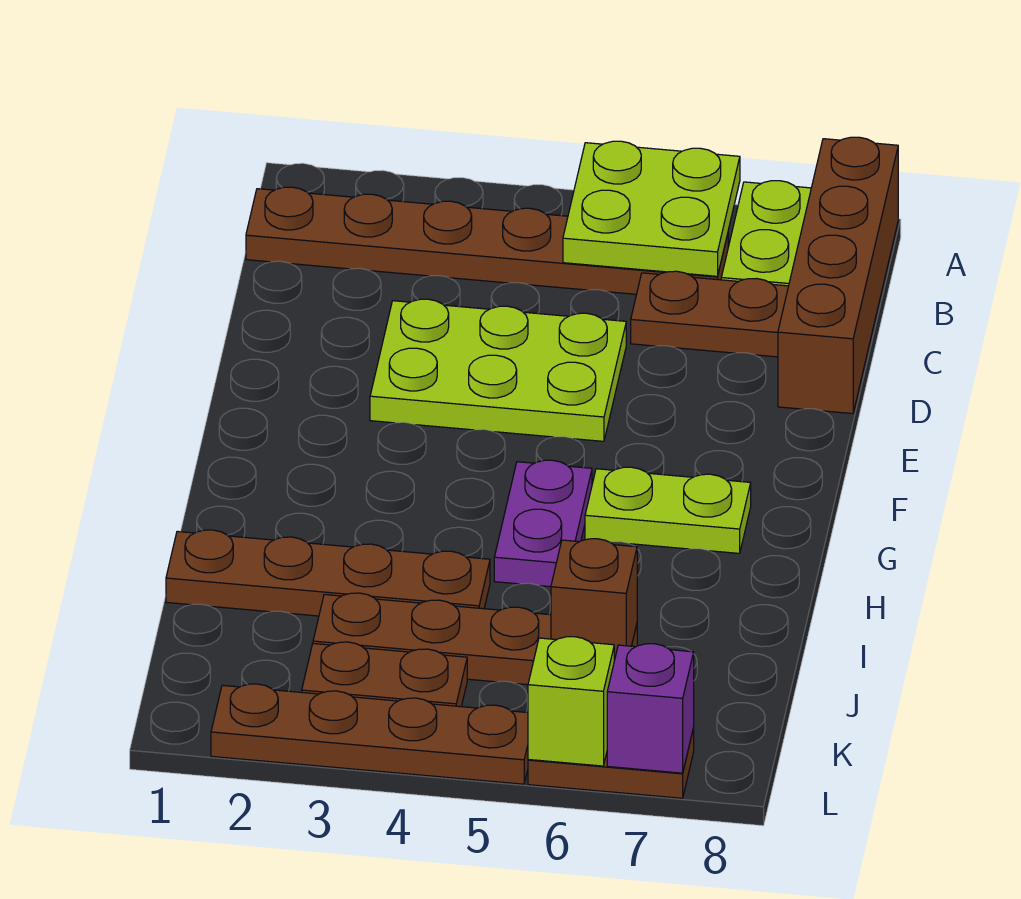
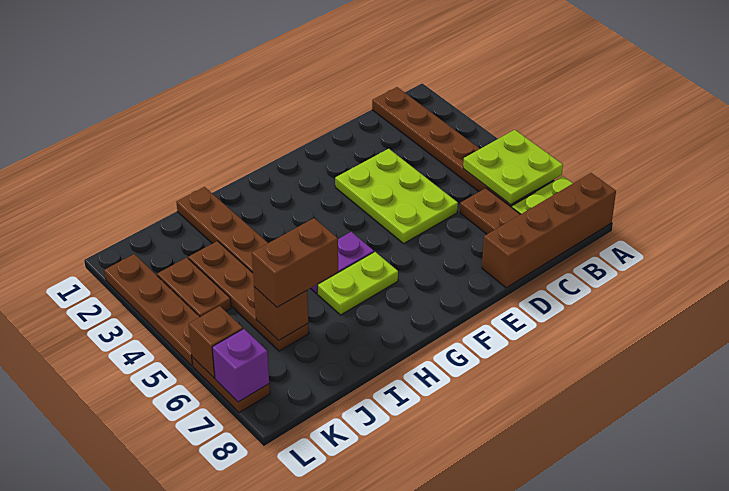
lime plate G6:G7 level 1 -> lime plate G6:H6 level 1
none -> brown brick I6:J6 level 3
lime brick L6 level 2 -> brown brick L6 level 2

